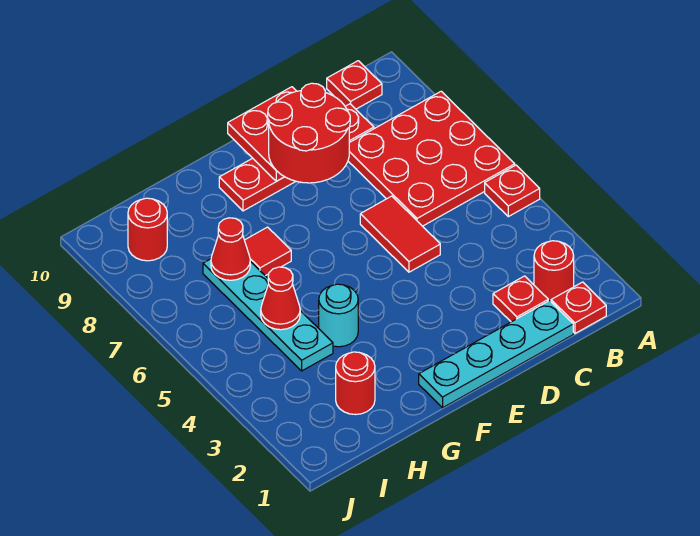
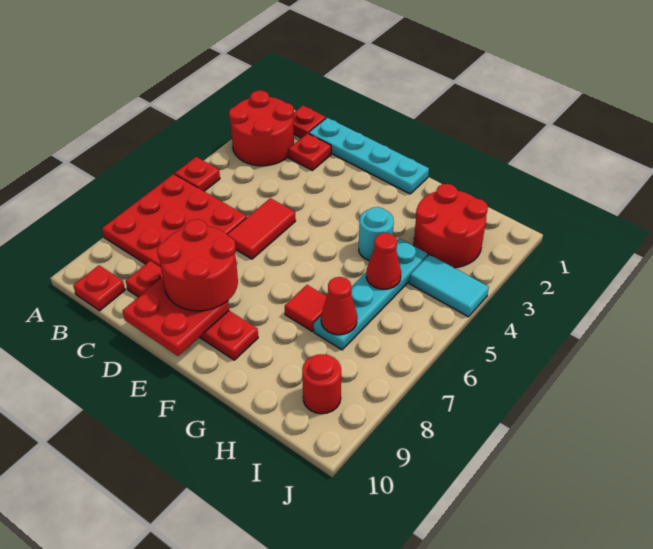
red round brick B2 level 1 -> red round brick A2:B3 level 1
red round brick H2 level 1 -> red round brick H2:I3 level 1
none -> cyan tile I4:J4 level 1

